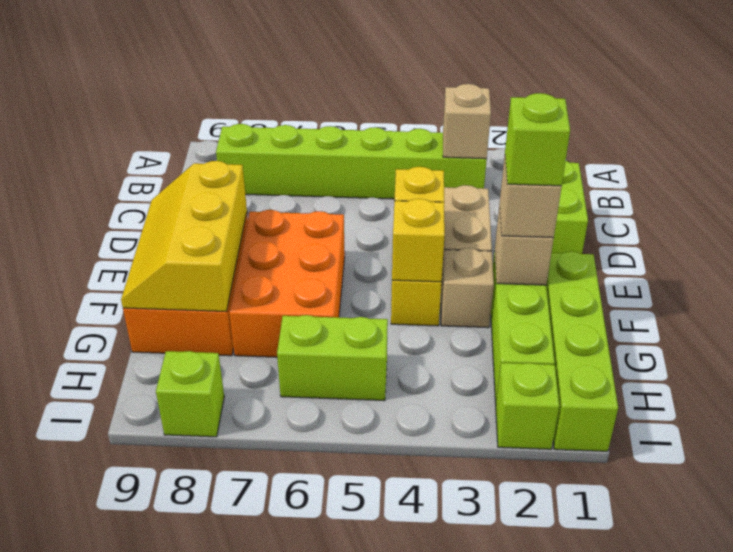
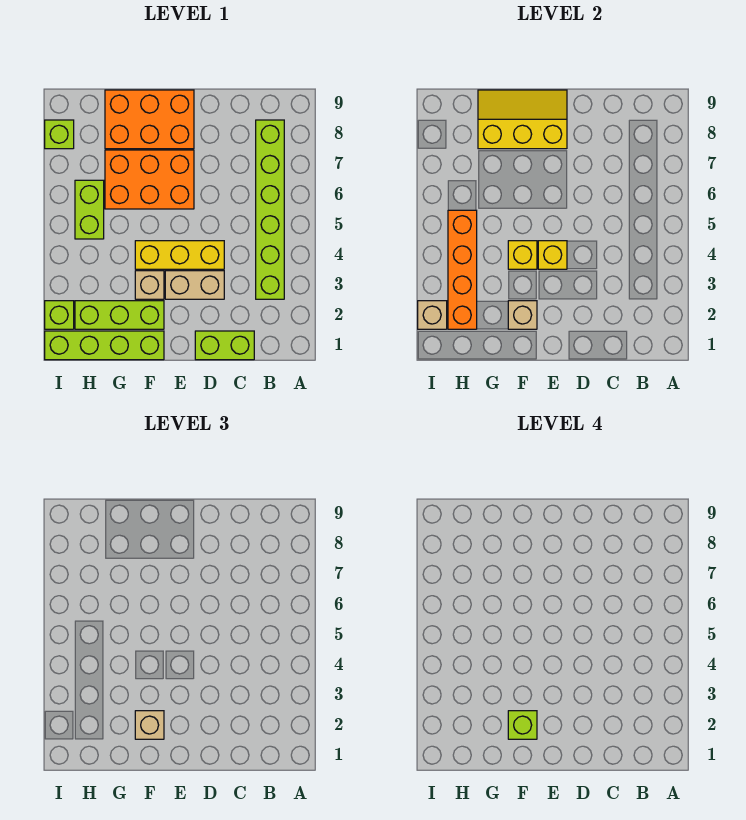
tan brick B3 level 2 -> tan brick I2 level 2
none -> orange brick H2:H5 level 2

